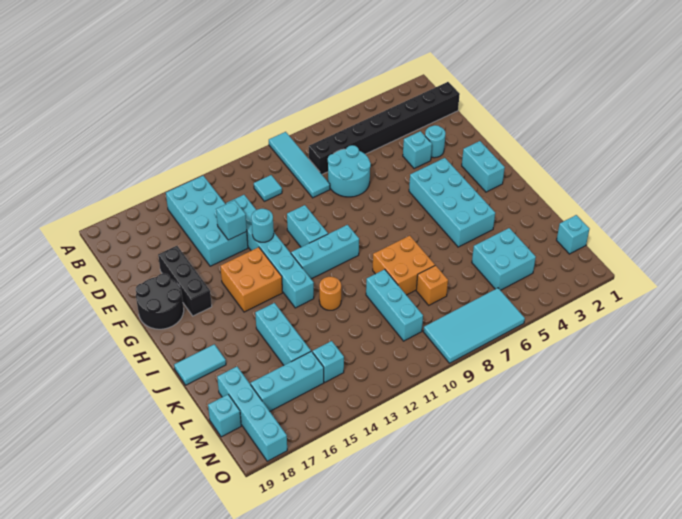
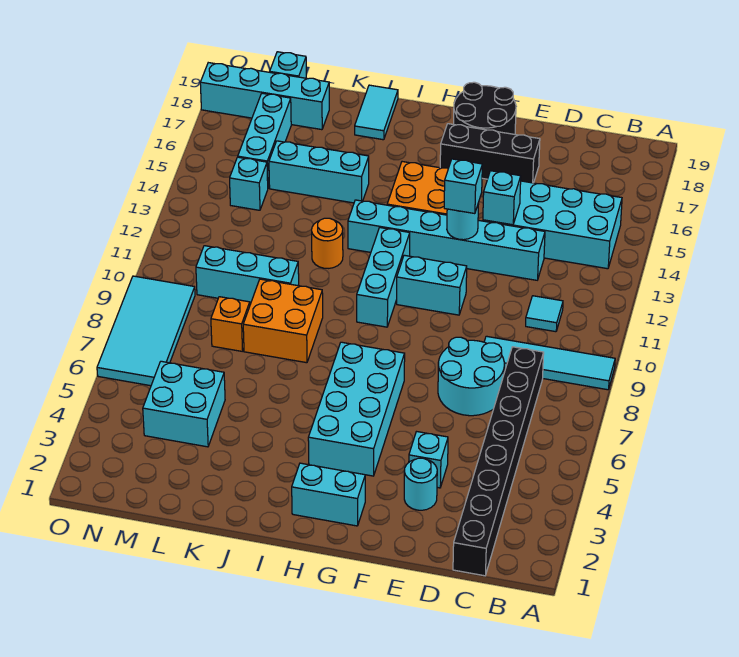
cyan brick G4:J5 level 1 -> cyan brick G4:H7 level 1
cyan brick M1 level 1 -> cyan brick F13 level 3

